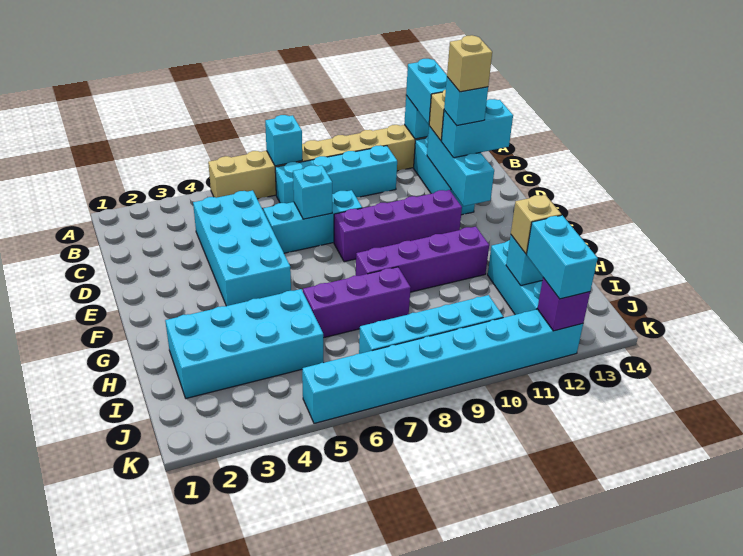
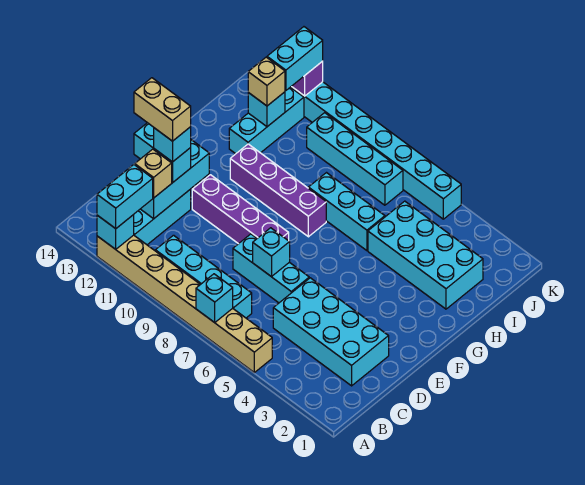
cyan brick C4:F5 level 1 -> cyan brick C2:D5 level 1
tan brick D12 level 5 -> tan brick D12:D13 level 5
purple brick H6:H8 level 1 -> cyan brick H6:H8 level 1

